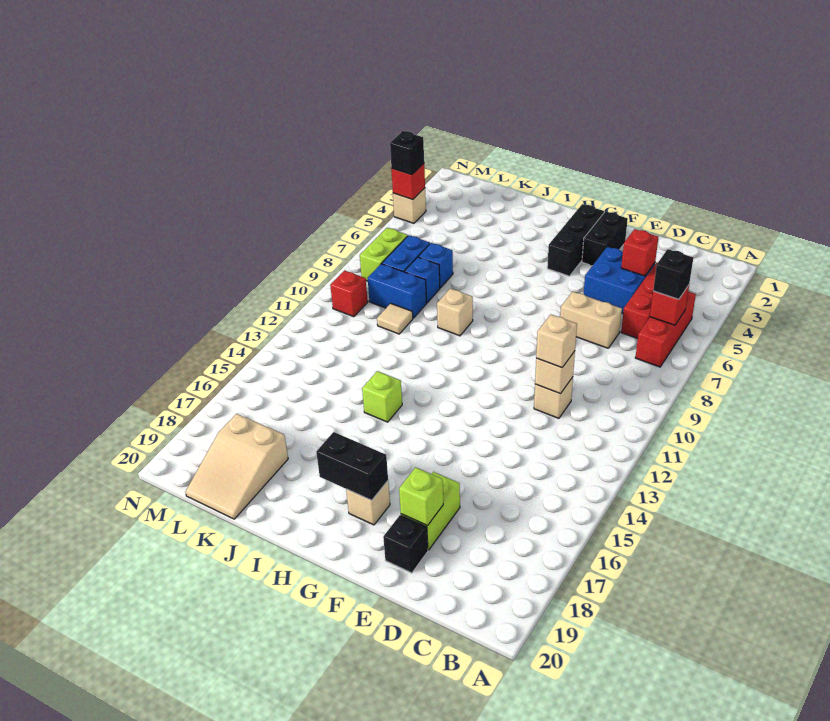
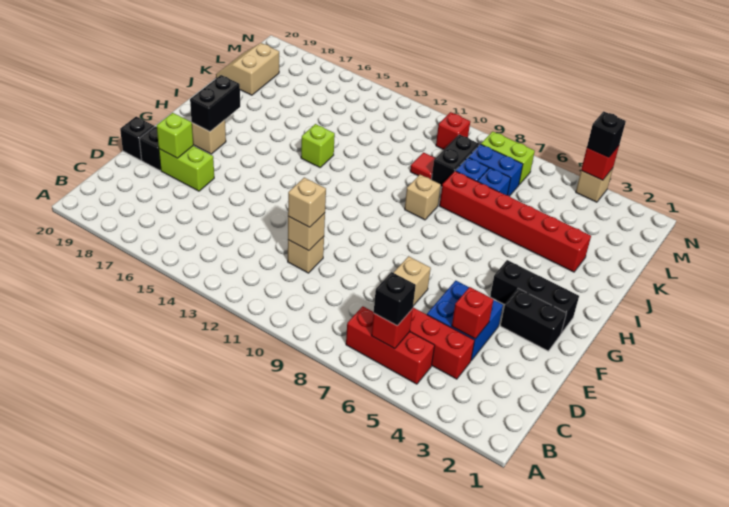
none -> black brick E20 level 1
none -> red brick J3:J8 level 1
blue brick K9:L9 level 1 -> black brick K9:L9 level 1
tan tile K10 level 1 -> red tile K10 level 1
tan slope K18:L20 level 1 top 18 -> tan slope K19:L20 level 1 top 19

